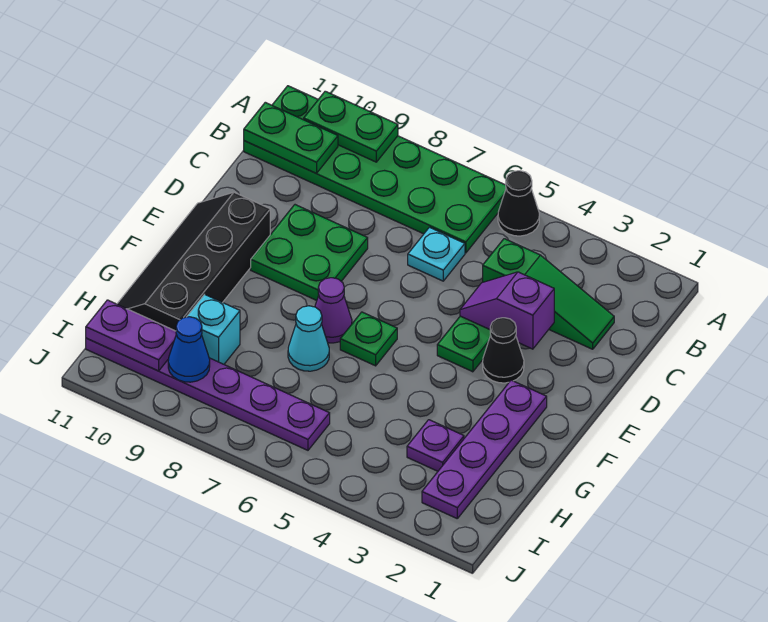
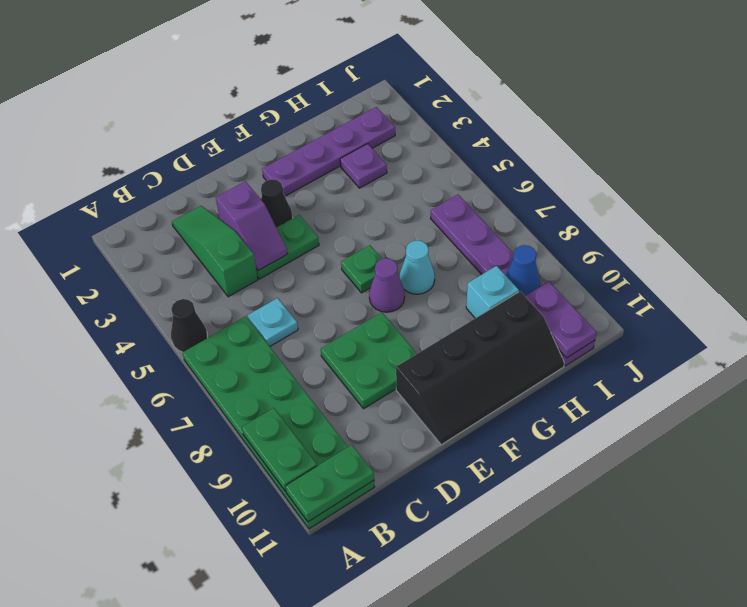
green plate B10:B11 level 2 -> green plate A11:B11 level 2

